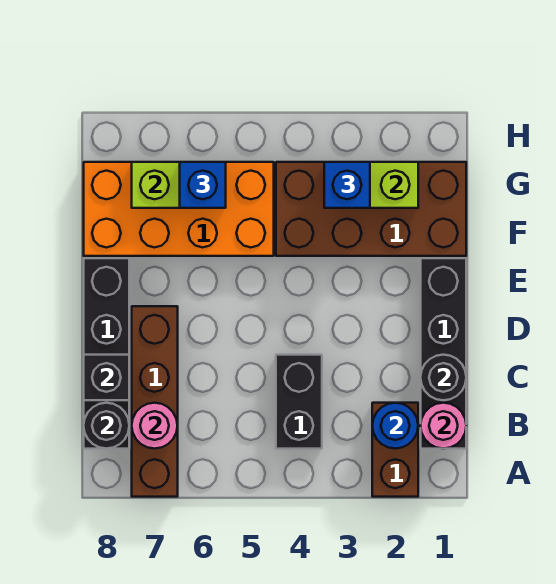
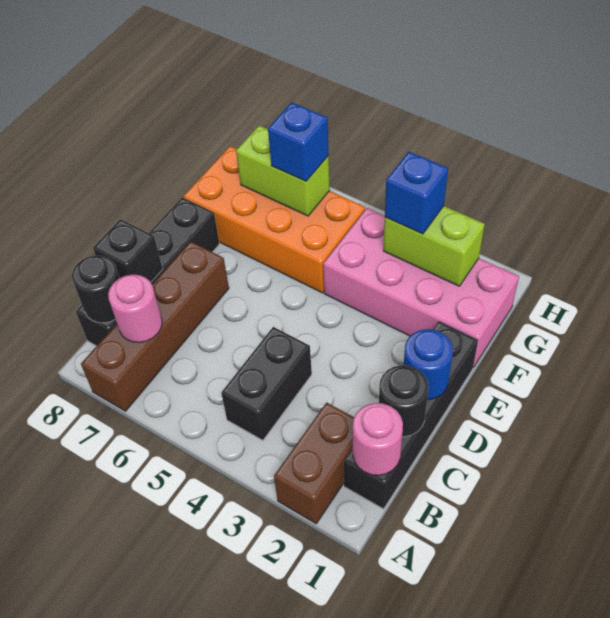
blue round brick B2 level 2 -> blue round brick D1 level 2
brown brick F1:G4 level 1 -> pink brick F1:G4 level 1

